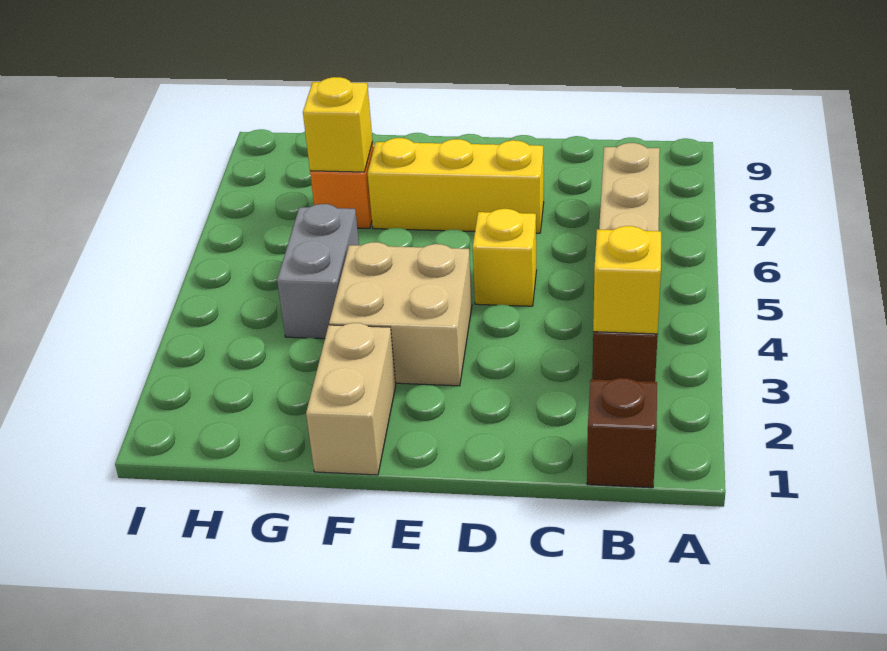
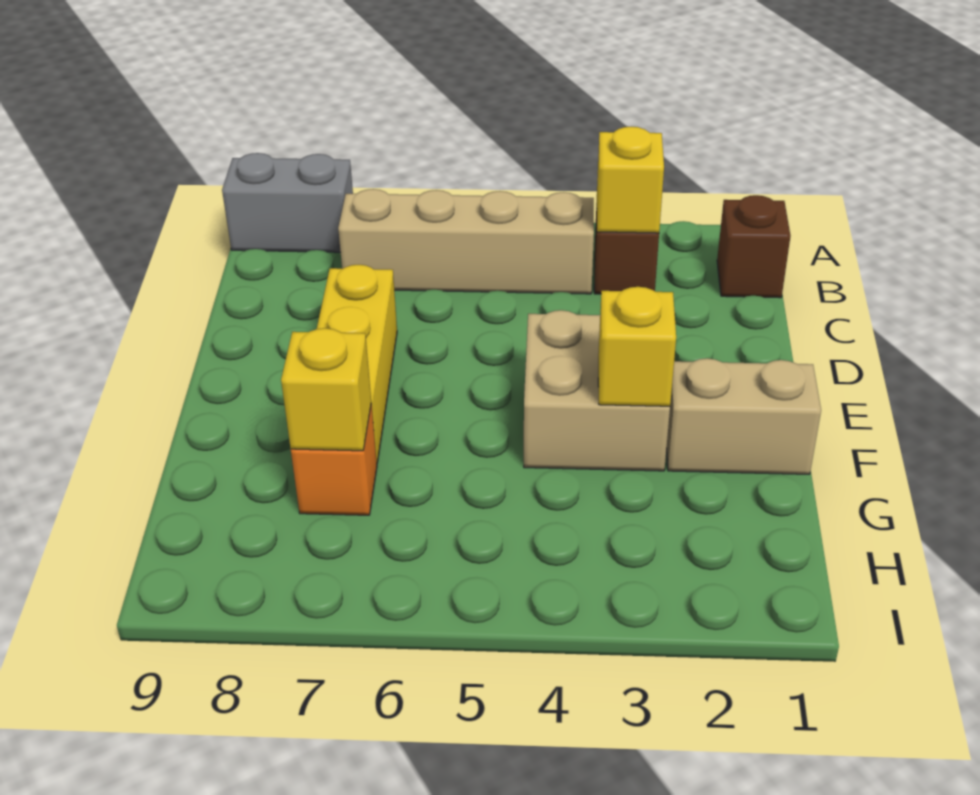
yellow brick D5 level 1 -> yellow brick F3 level 2
grey brick G4:G5 level 1 -> grey brick A8:A9 level 1

